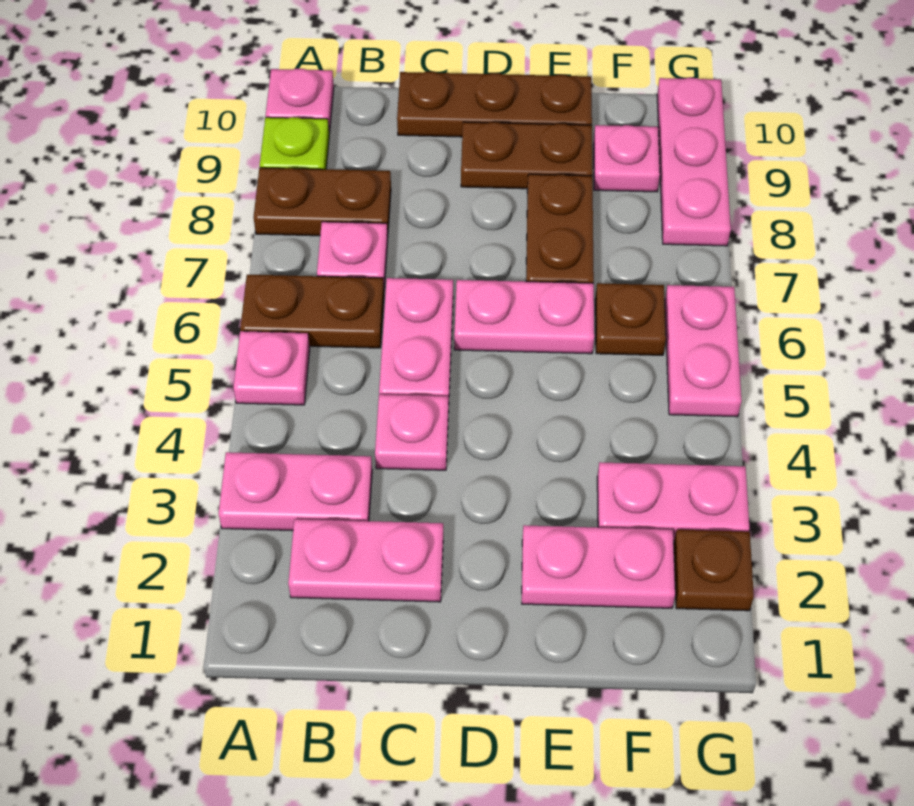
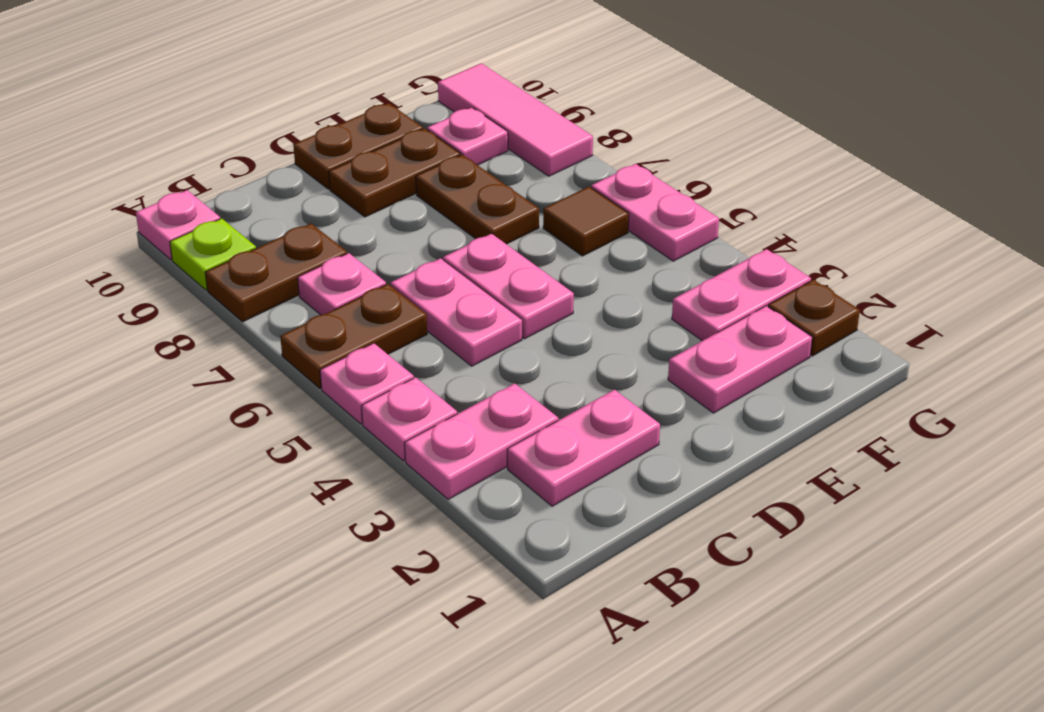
pink plate C4 level 1 -> pink plate A4 level 1
brown plate C10:E10 level 1 -> brown plate D10:E10 level 1
pink plate D6:E6 level 1 -> pink plate D5:D6 level 1
brown plate F6 level 1 -> brown tile F6 level 1
pink plate G8:G10 level 1 -> pink tile G8:G10 level 1

